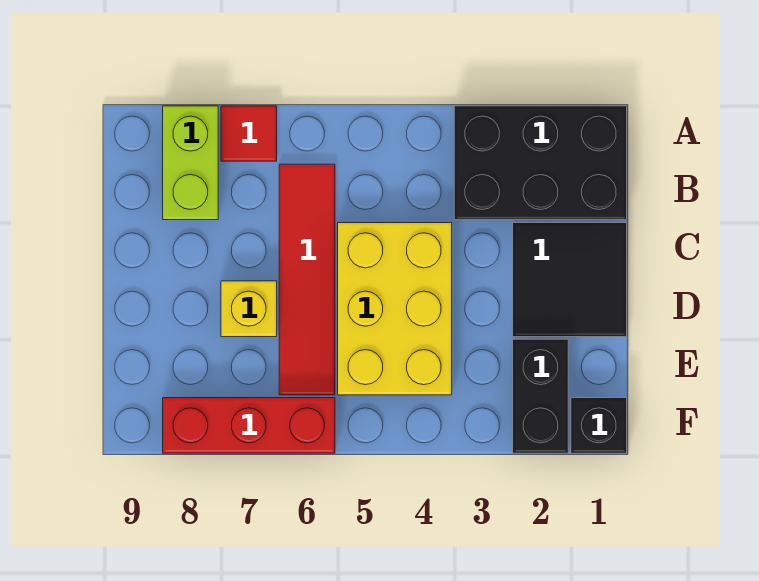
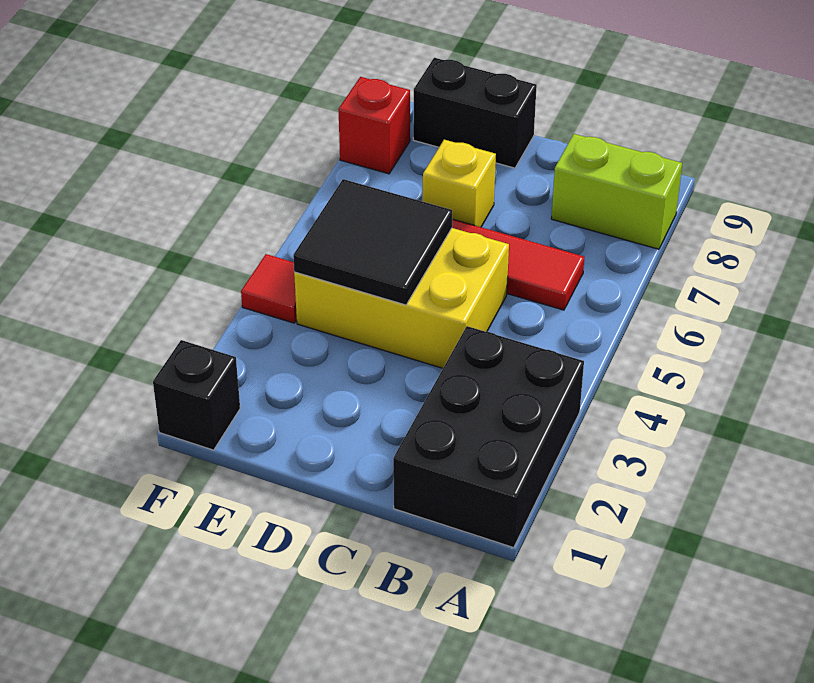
red tile A7 level 1 -> red tile F4 level 1
black tile C1:D2 level 1 -> black tile D4:E5 level 2
black brick E2:F2 level 1 -> black brick D9:E9 level 1
red brick F6:F8 level 1 -> red brick F8 level 1

